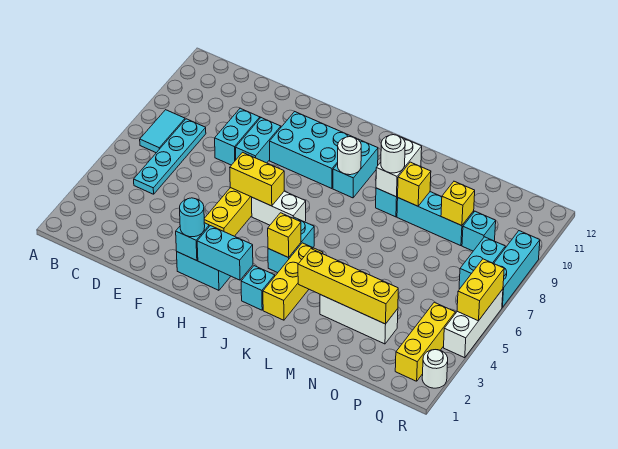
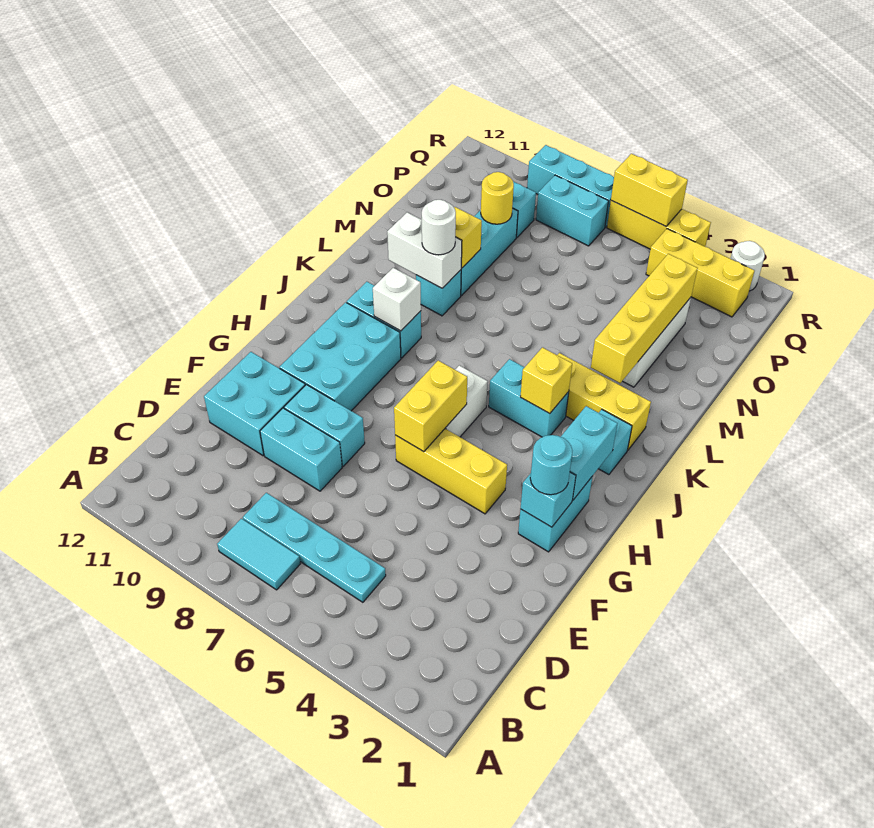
none -> cyan brick E10:F11 level 1
white round brick J9 level 2 -> white brick J9 level 2
yellow brick O9 level 2 -> yellow round brick O9 level 2
white brick R4:R6 level 1 -> yellow brick R4:R6 level 1

